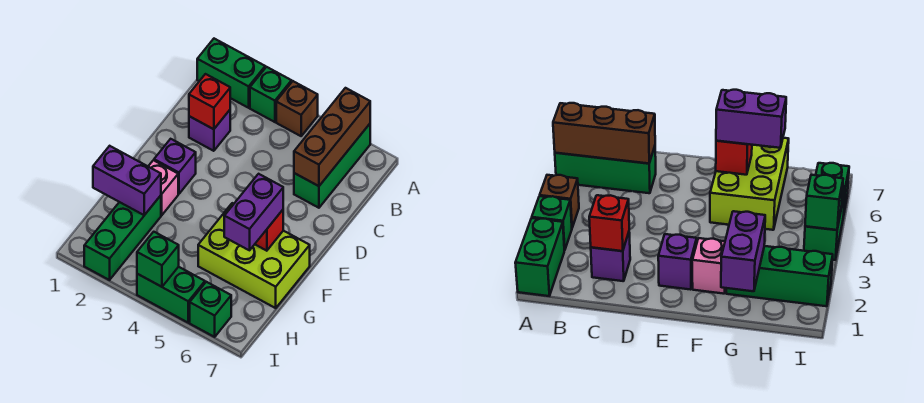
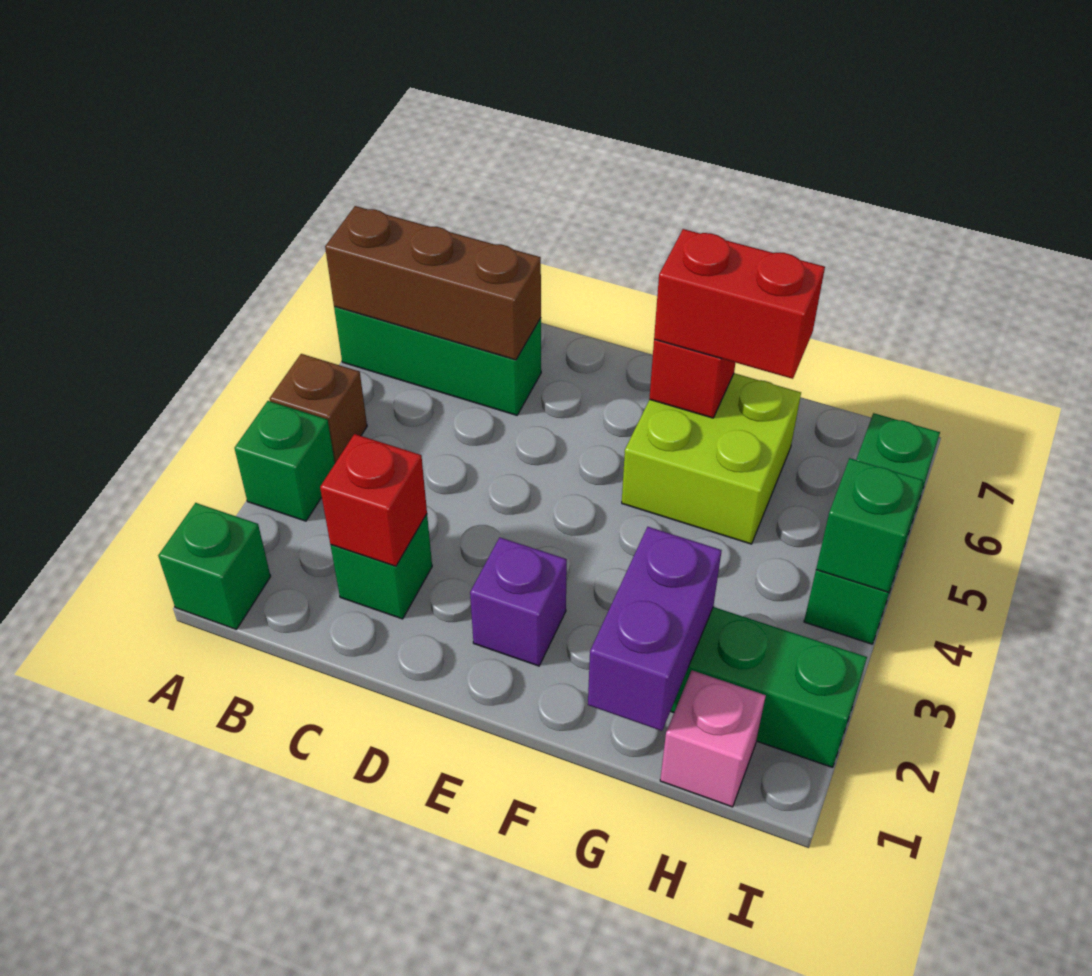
green brick A1:A2 level 1 -> green brick A1 level 1
purple brick C2 level 1 -> green brick C2 level 1
pink brick F2 level 1 -> pink brick H1 level 1
lime brick F5:G7 level 1 -> lime brick F5:G6 level 1
purple brick F6:G6 level 3 -> red brick F6:G6 level 3

